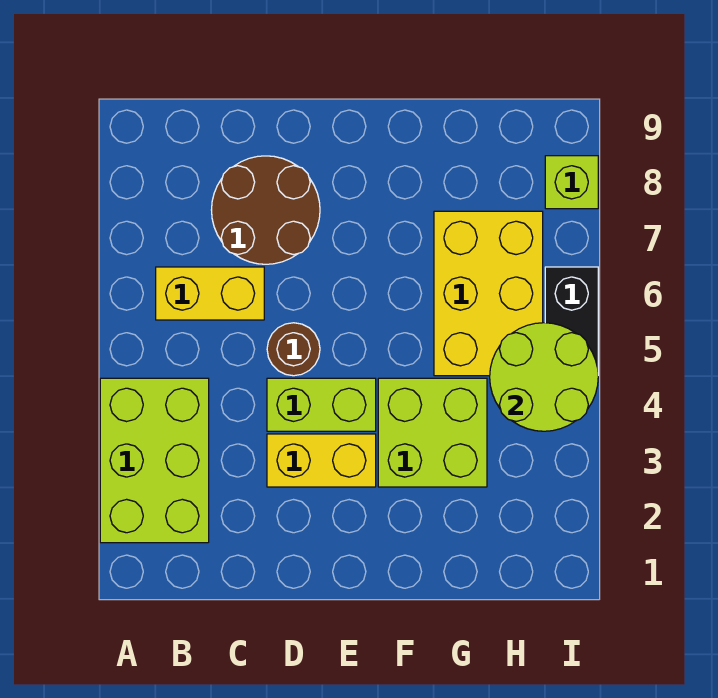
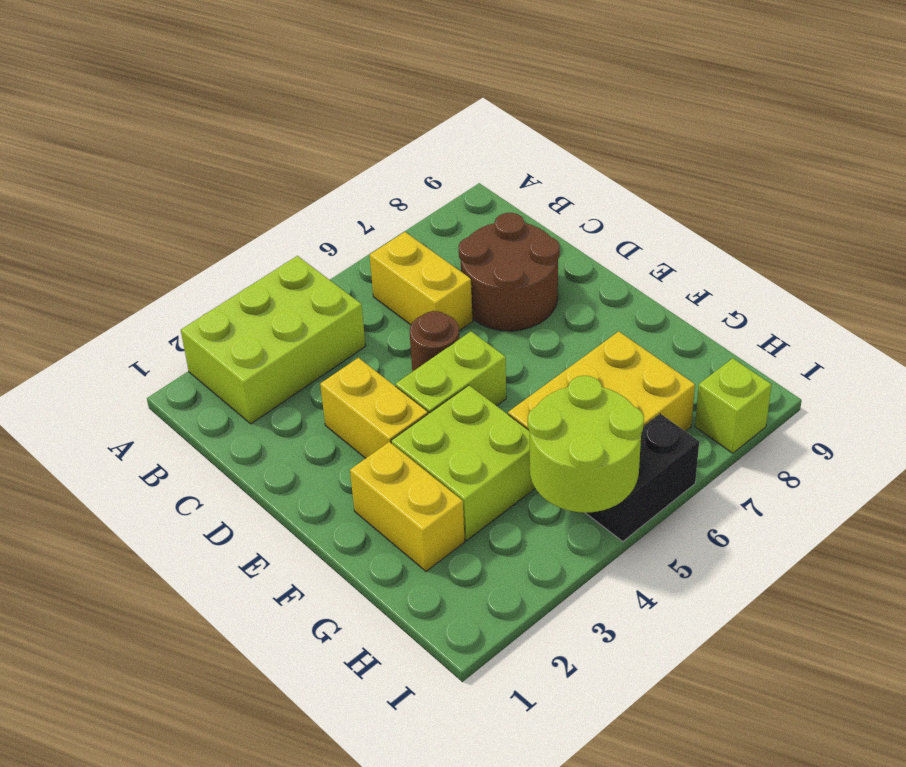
lime brick D4:E4 level 1 -> lime brick E4:E5 level 1
none -> yellow brick F2:G2 level 1

